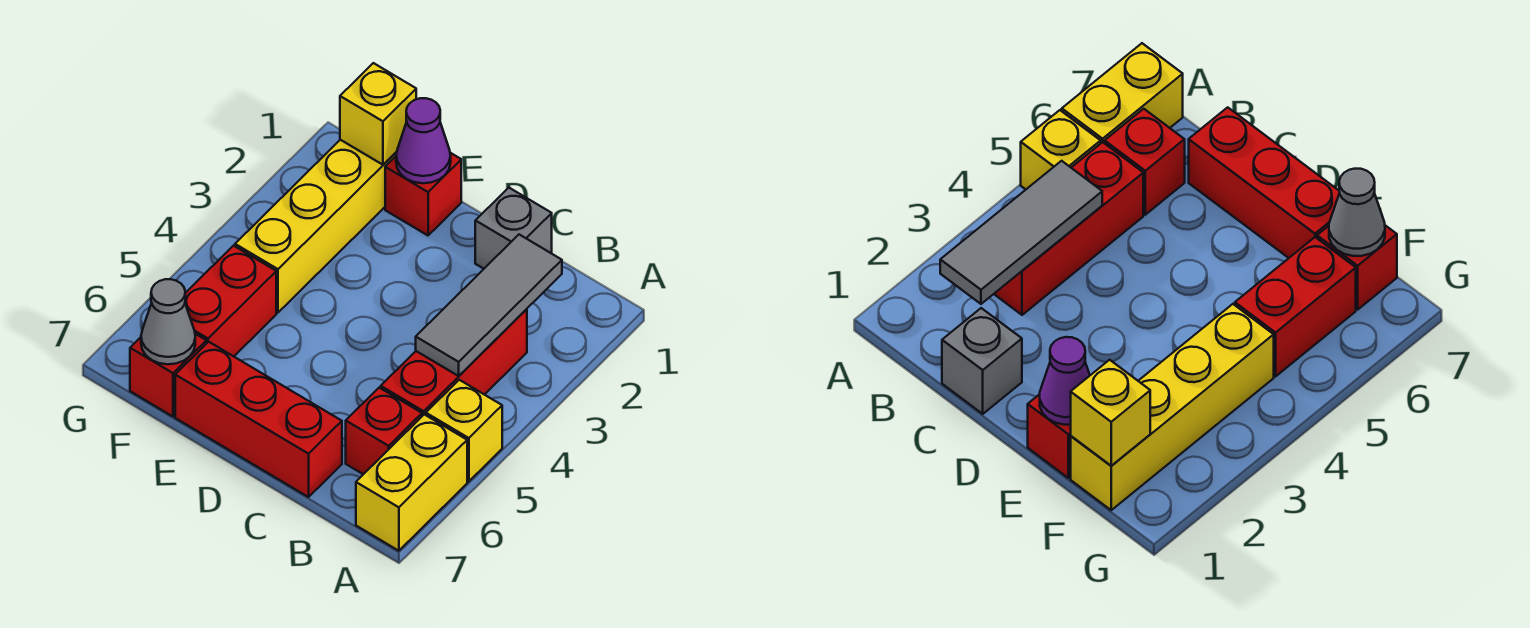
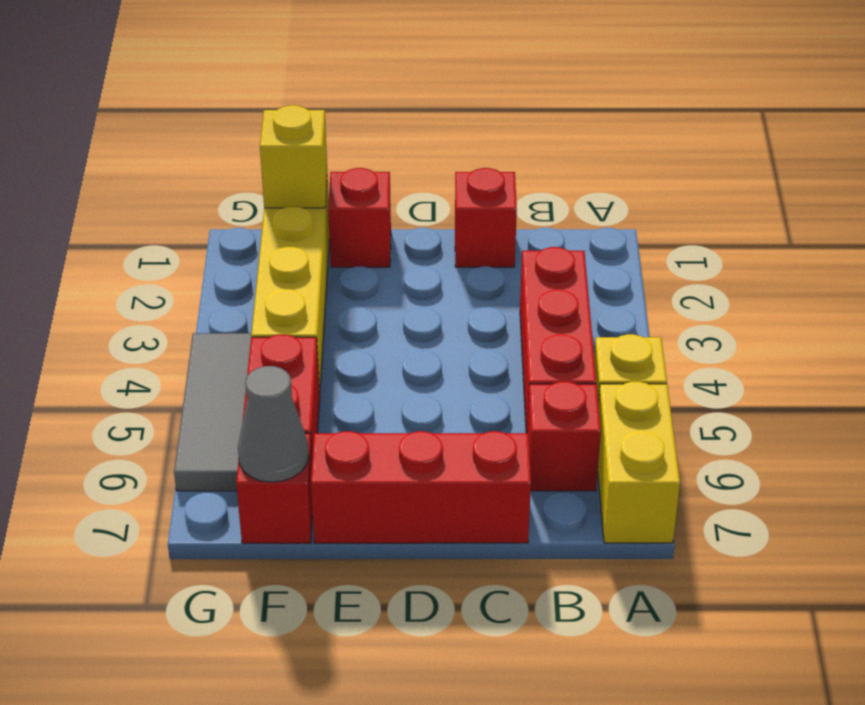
grey tile B2:B4 level 2 -> grey tile G4:G6 level 1
grey brick C1 level 1 -> red brick C1 level 1
purple cone E1 level 2 -> none

